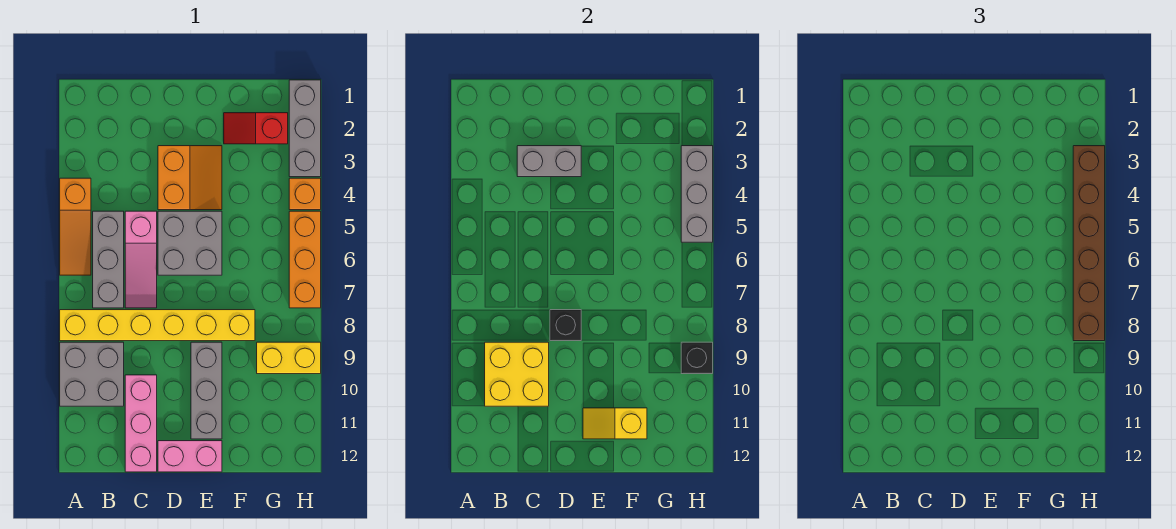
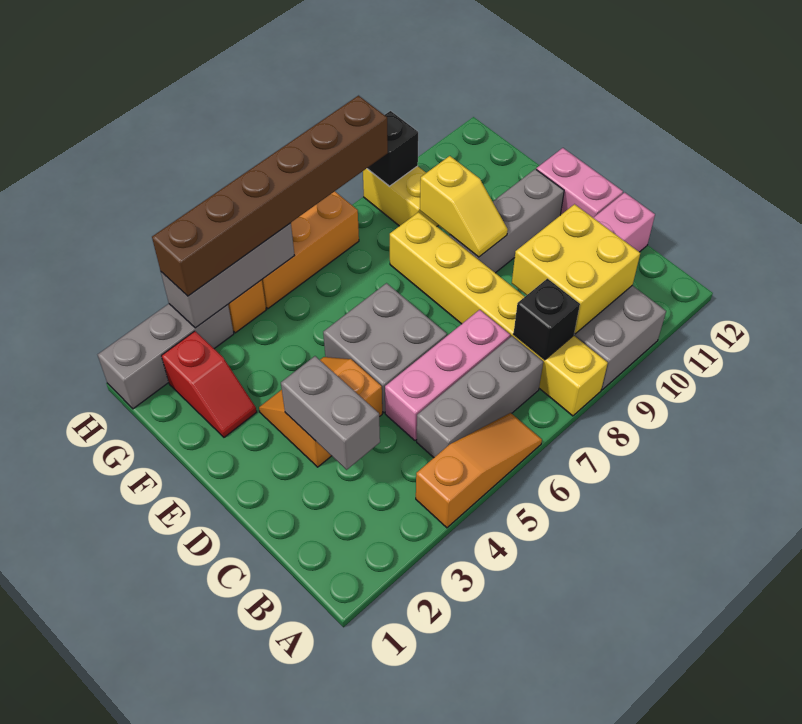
pink slope C5:C7 level 1 top 5 -> pink brick C5:C7 level 1
black brick D8 level 2 -> black brick B8 level 2
yellow slope E11:F11 level 2 top F -> yellow slope E9:F9 level 2 top F

